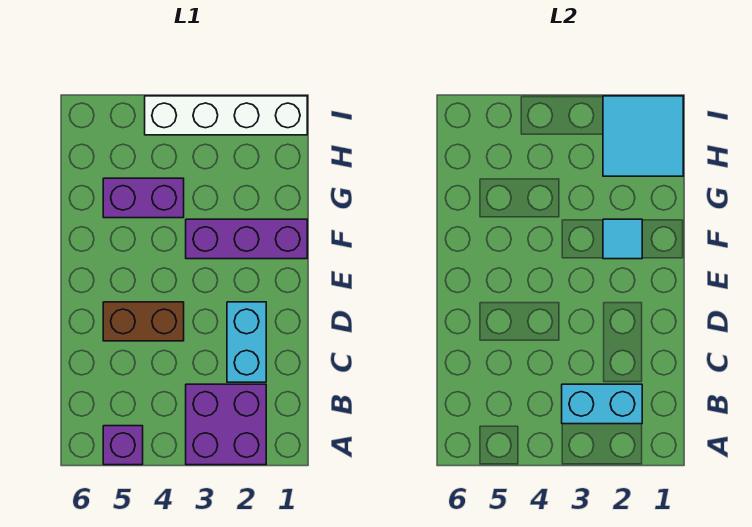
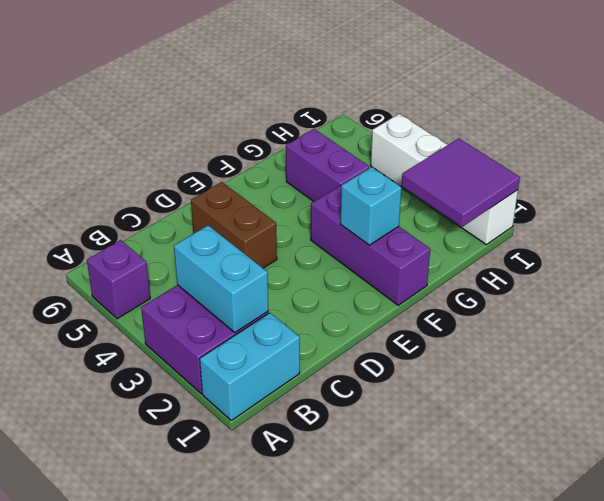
cyan brick C2:D2 level 1 -> cyan brick A1:B1 level 1
cyan tile F2 level 2 -> cyan brick F2 level 2
cyan tile H1:I2 level 2 -> purple tile H1:I2 level 2

